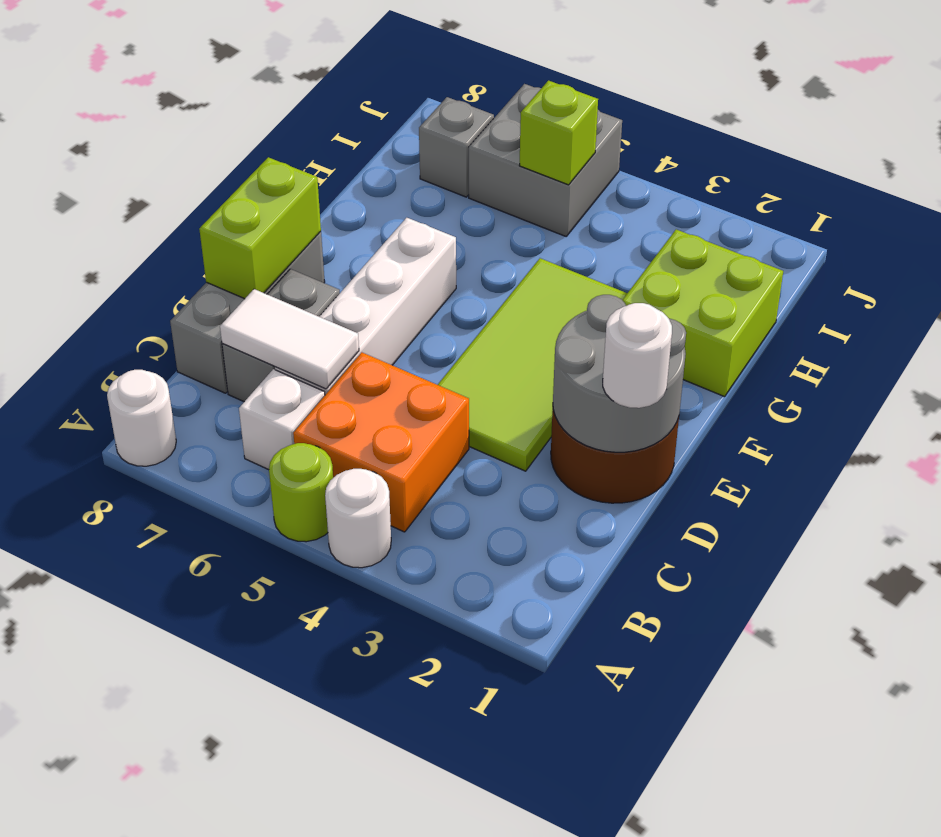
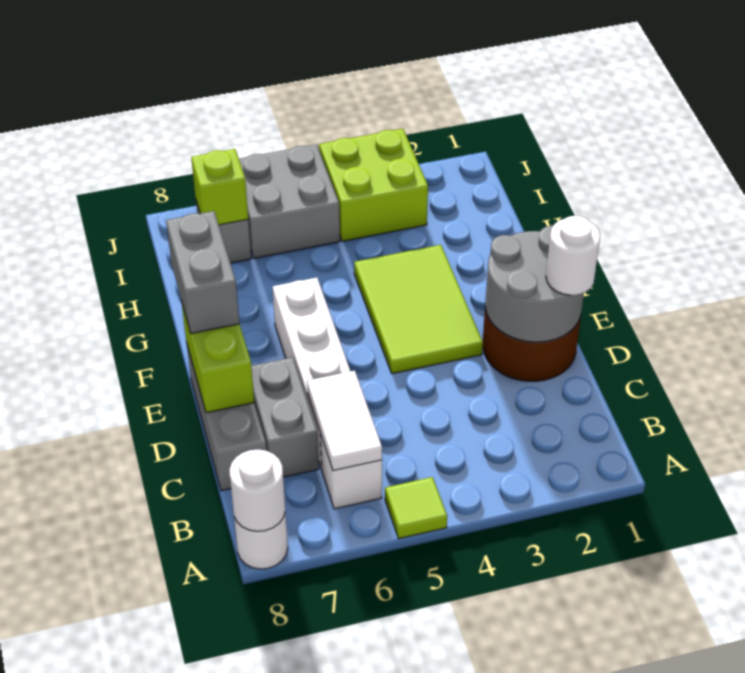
white round brick A4 level 1 -> white round brick A8 level 2
lime round brick A5 level 1 -> lime tile A5 level 1
orange brick B4:C5 level 1 -> none
white tile C6:C7 level 2 -> white tile B6:C6 level 2
lime tile D3:G4 level 1 -> lime tile E3:G4 level 1
none -> grey brick E8:F8 level 3
lime brick G1:H2 level 1 -> lime brick I3:J4 level 1
lime brick I5 level 2 -> lime brick I7 level 2

